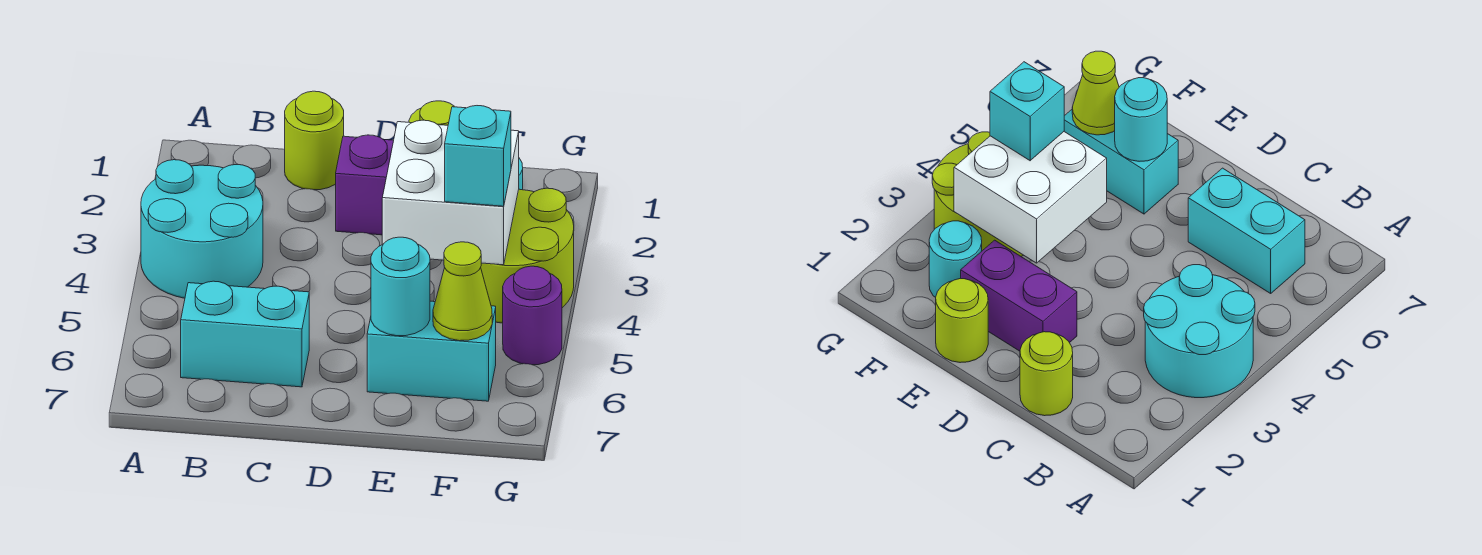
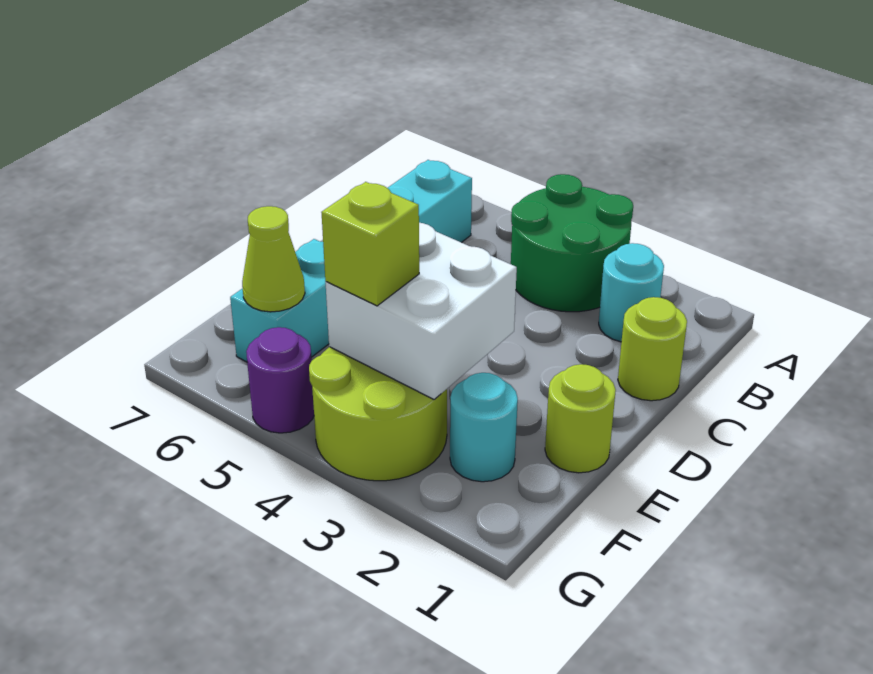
cyan round brick A3:B4 level 1 -> green round brick A3:B4 level 1
purple brick D2:E2 level 1 -> none
cyan round brick E6 level 2 -> cyan round brick B2 level 1
cyan brick F4 level 3 -> lime brick F4 level 3

